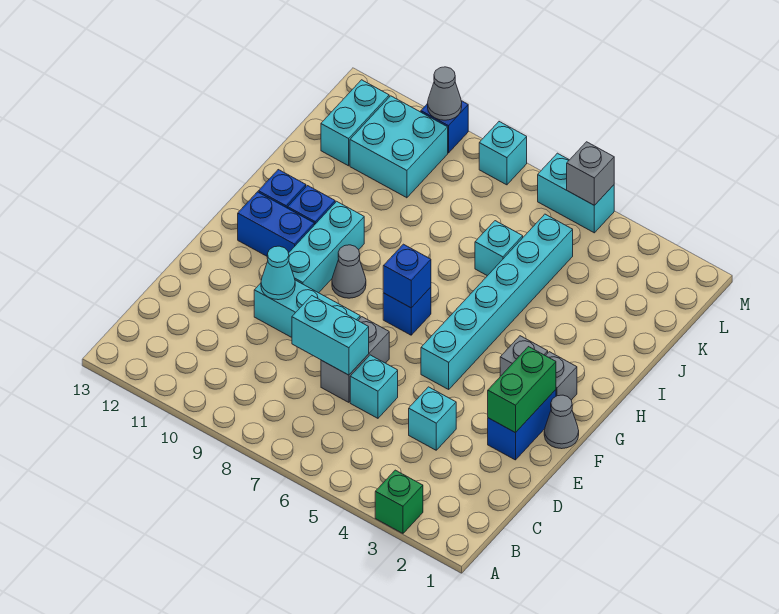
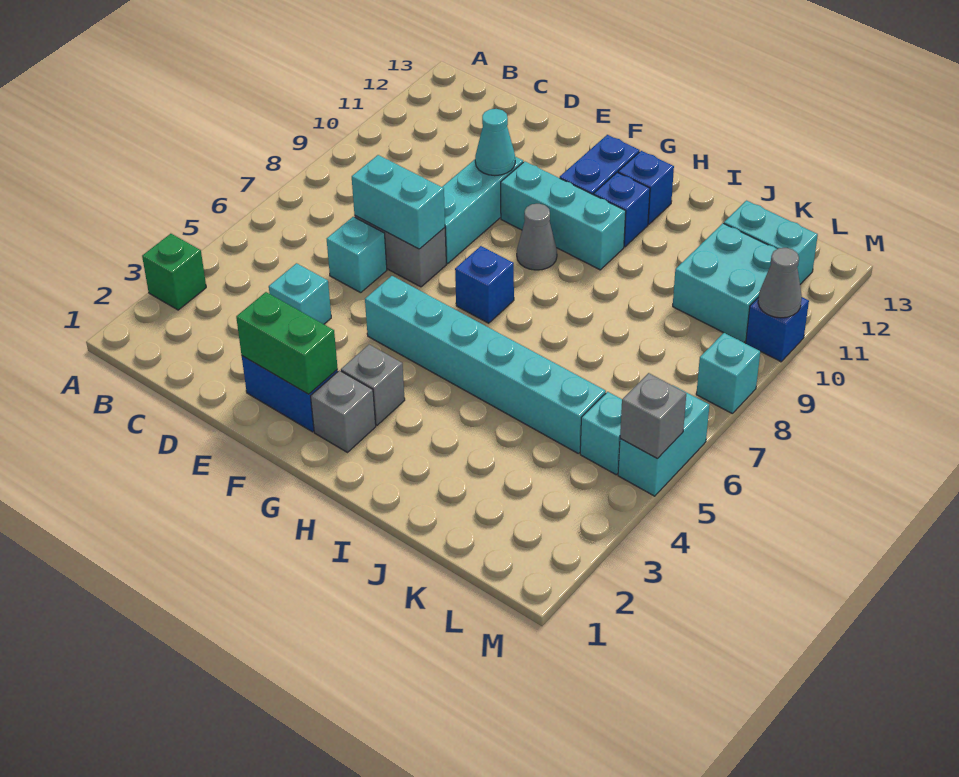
cyan brick D7:D8 level 2 -> cyan brick D7:E7 level 2
grey cone F1 level 1 -> none
blue brick G7 level 2 -> none
cyan brick J6 level 1 -> cyan brick L5 level 1

